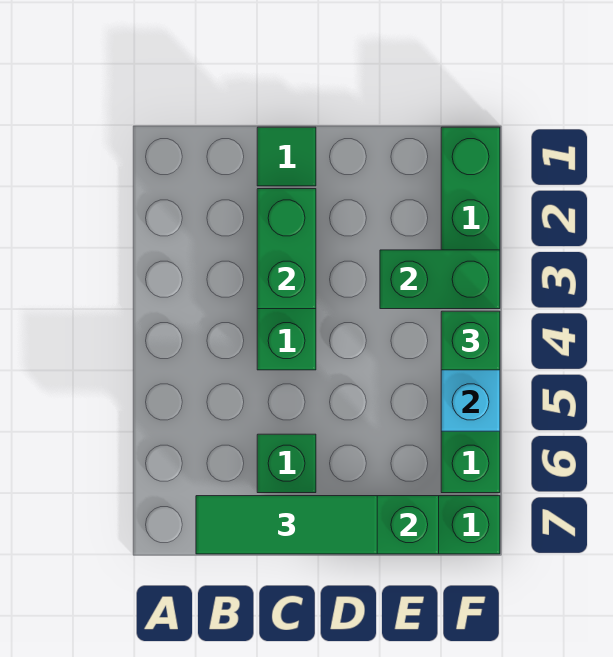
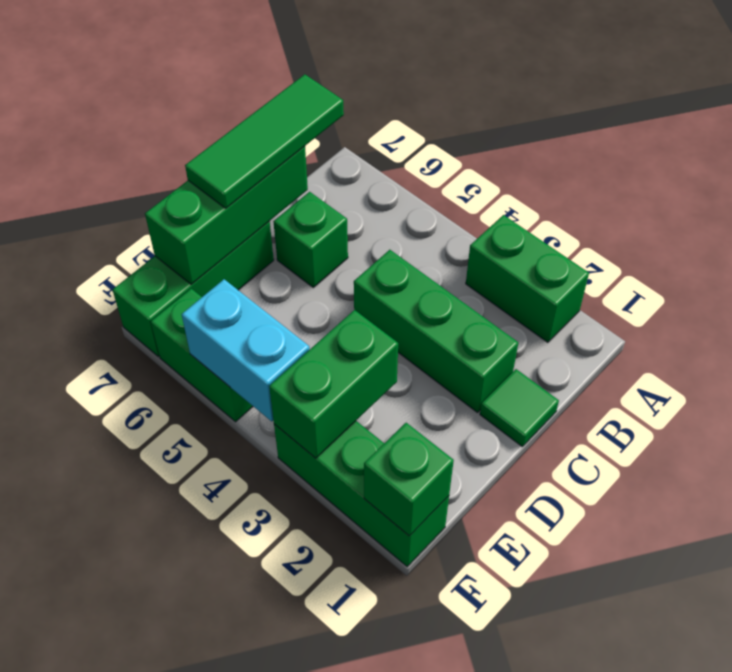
green brick C2:C3 level 2 -> green brick A2:A3 level 1
green brick F4 level 3 -> green brick F1 level 2

